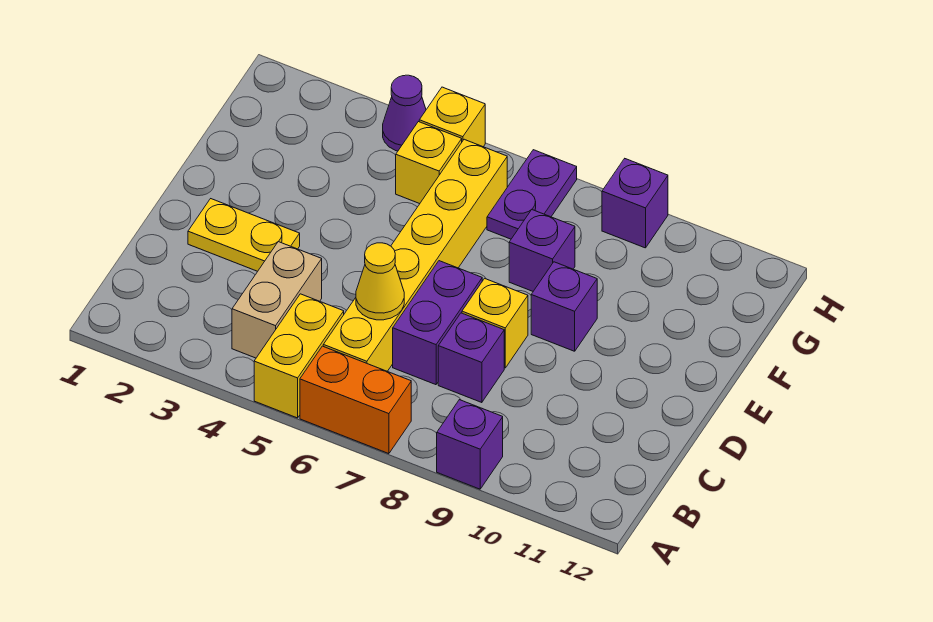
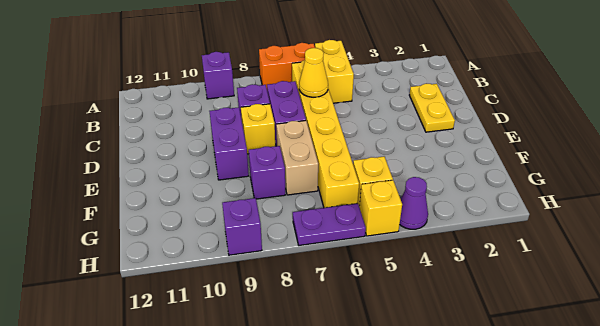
tan brick B4:C4 level 1 -> tan brick E7:F7 level 1
yellow plate D2:D3 level 1 -> yellow plate C2:D2 level 1
purple brick E9 level 1 -> purple brick D9:E9 level 1
purple plate G7:H7 level 1 -> purple plate H6:H7 level 1

